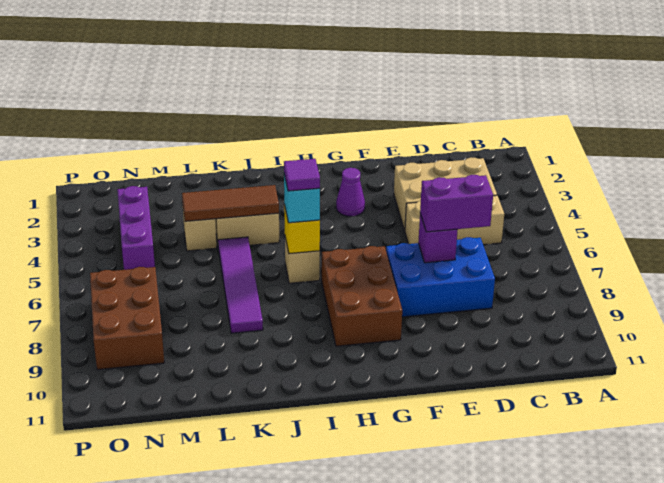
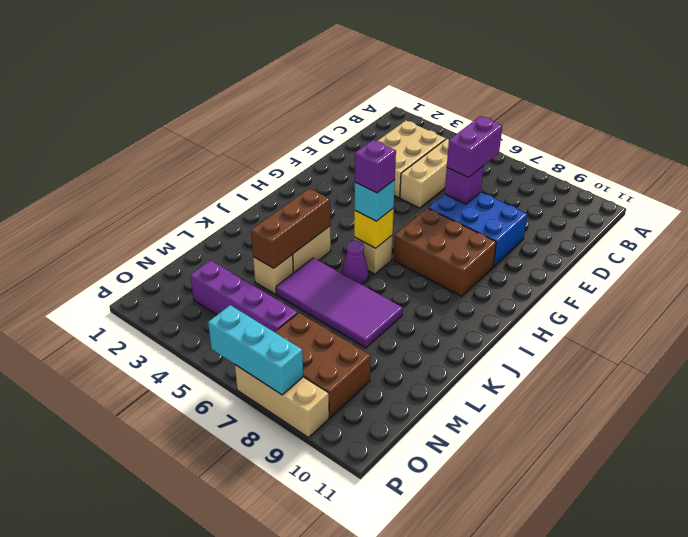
blue brick D7:F8 level 1 -> blue brick E7:F9 level 1
purple cone G3 level 1 -> purple cone J6 level 1
purple tile I6 level 4 -> purple brick I6 level 4
brown tile J4:L4 level 2 -> brown brick J4:L4 level 2
purple tile K5:K8 level 1 -> purple tile K5:L8 level 1
purple brick N3:N5 level 1 -> purple brick N3:N6 level 1
none -> cyan brick P6:P8 level 2
none -> tan brick P7:P9 level 1

